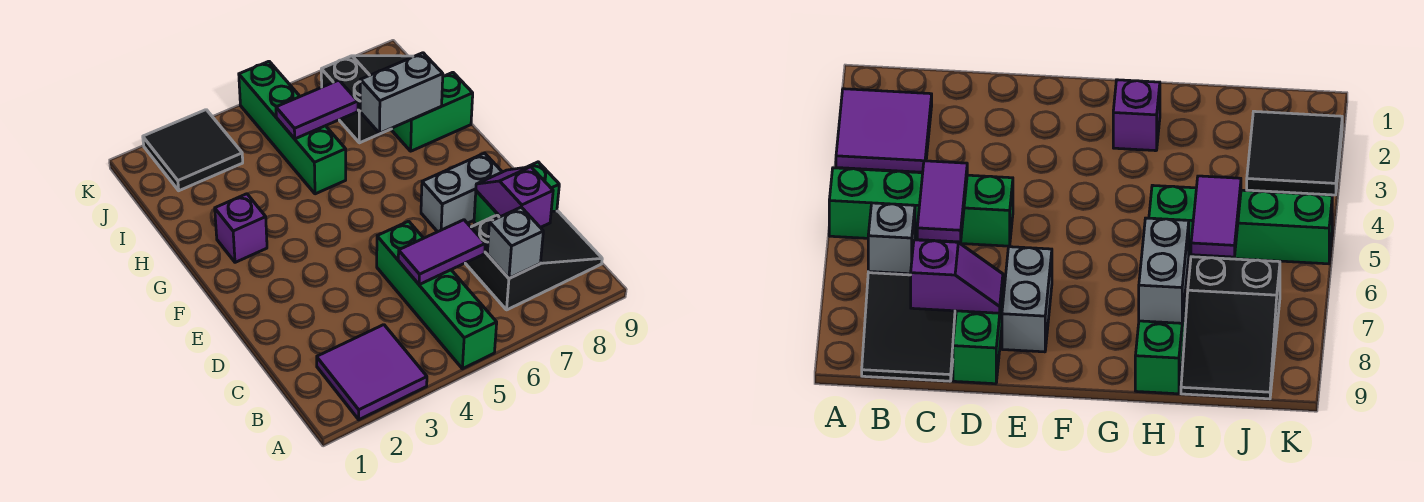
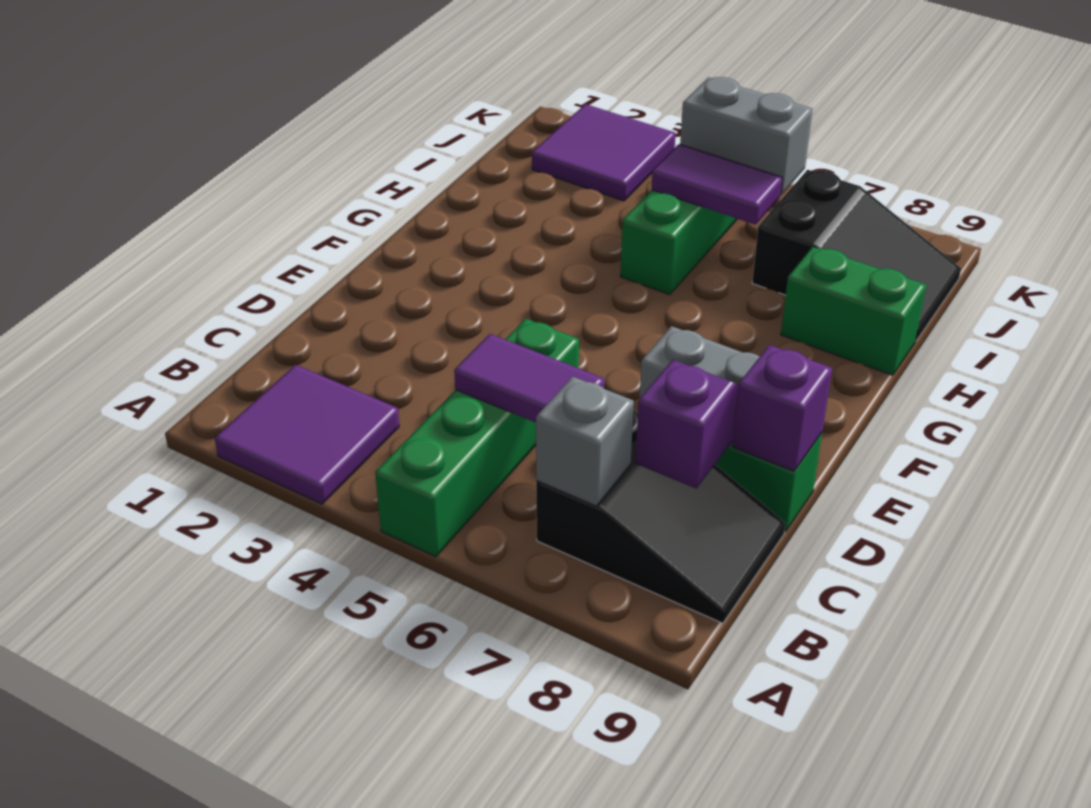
purple brick G2 level 1 -> purple brick D9 level 2
grey brick H7:H8 level 2 -> grey brick J5:J6 level 2
black tile J2:K3 level 1 -> purple tile J2:K3 level 1

